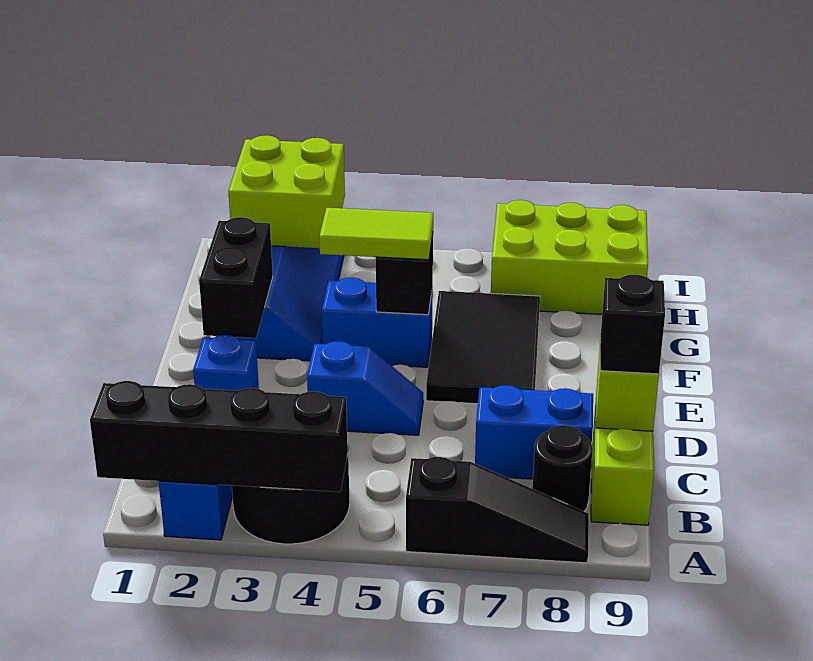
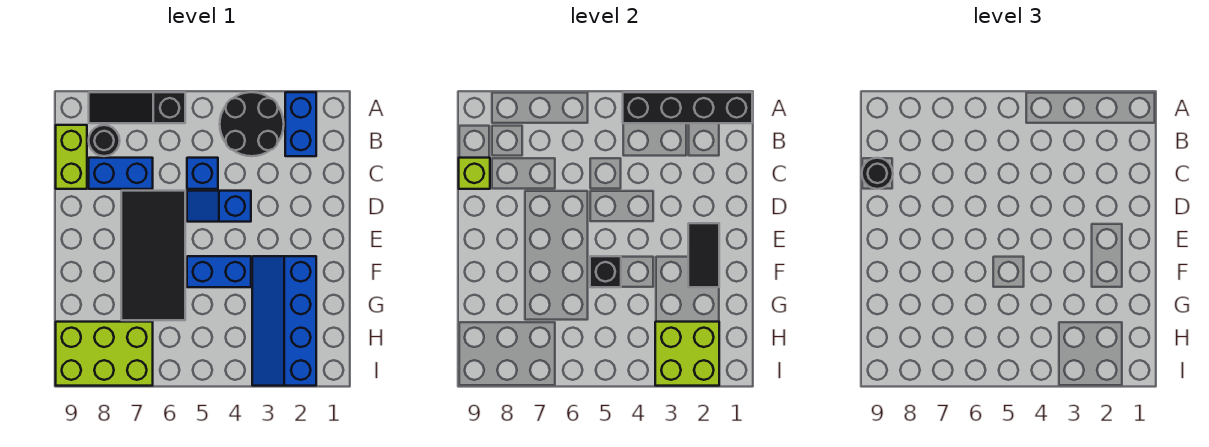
black brick C9 level 3 -> black round brick C9 level 3
blue brick D2 level 1 -> blue brick C5 level 1
black brick E2:F2 level 2 -> black tile E2:F2 level 2
black tile E6:G7 level 1 -> black tile D6:G7 level 1
lime tile F4:F5 level 3 -> none

